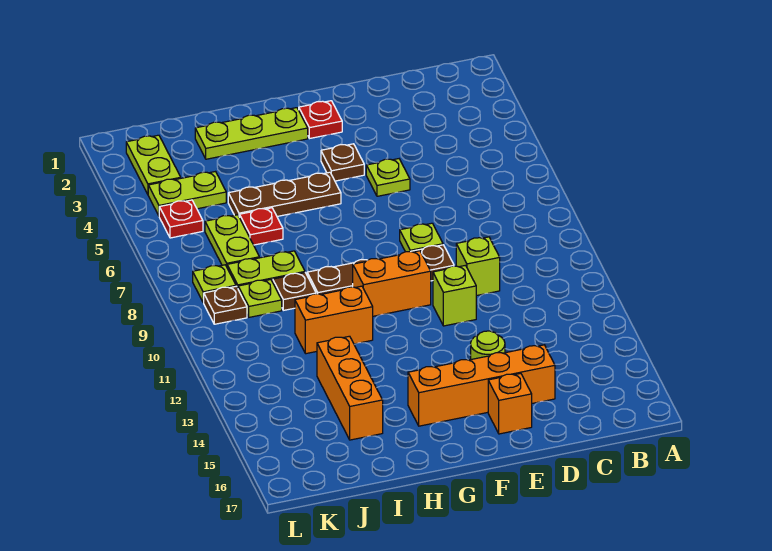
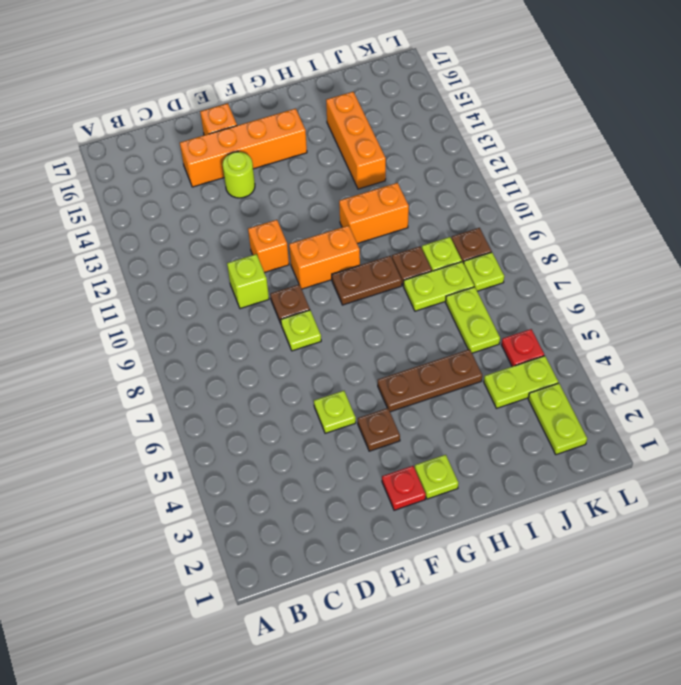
lime brick E11 level 1 -> orange brick E11 level 1
lime plate G2:I2 level 1 -> lime plate G2 level 1
red plate I6 level 1 -> none

